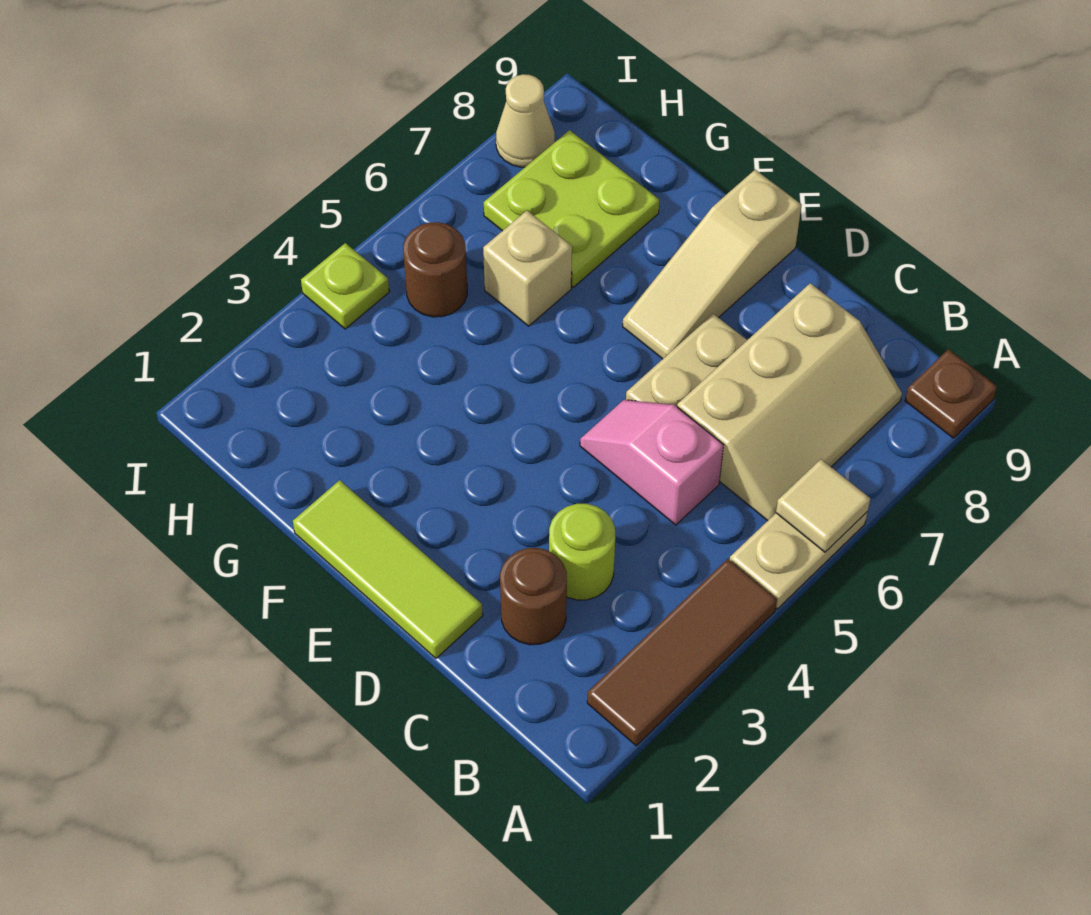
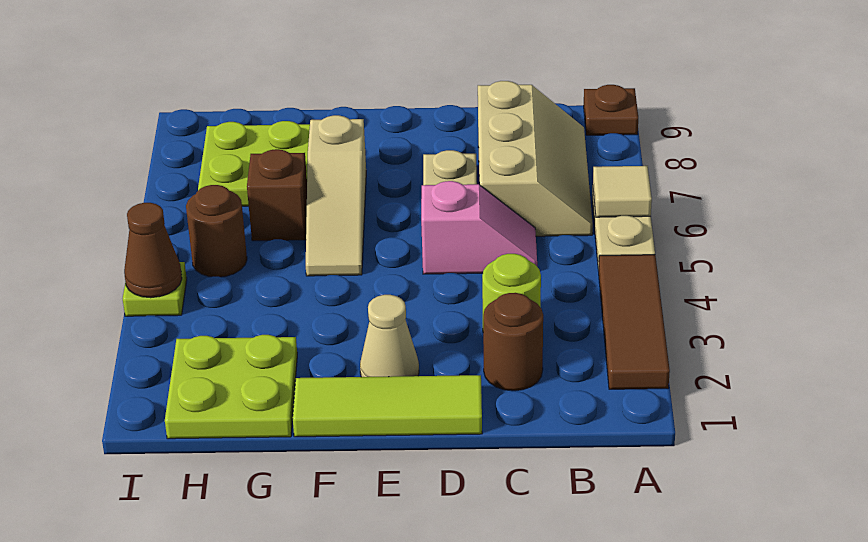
pink slope C5:D5 level 1 top C -> pink slope C5:D5 level 1 top D
tan slope E7:E9 level 1 top 9 -> tan slope F5:F7 level 1 top 7
none -> lime plate G1:H2 level 1
tan brick G6 level 1 -> brown brick G6 level 1
none -> brown cone I4 level 2
tan cone I8 level 1 -> tan cone E2 level 1

